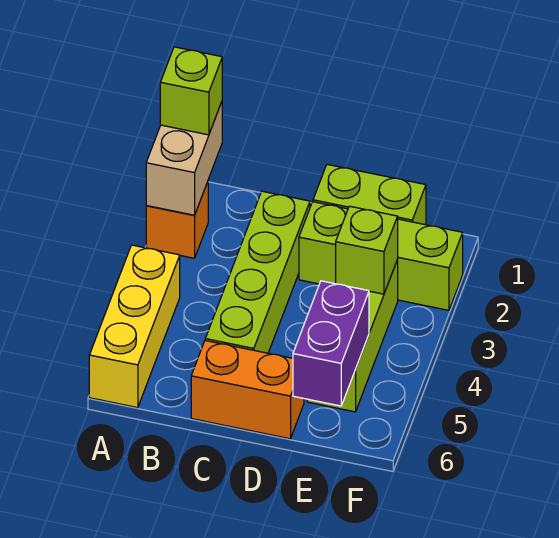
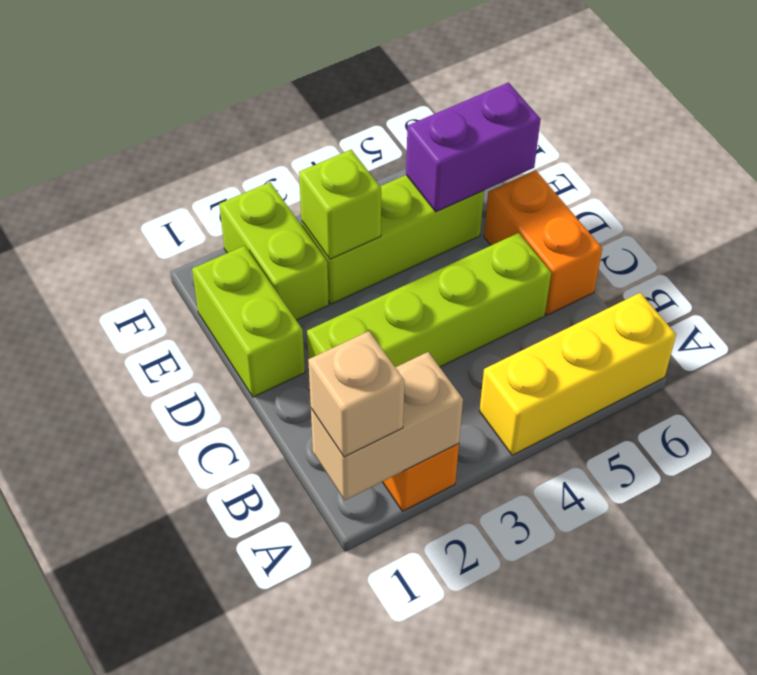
lime brick A1 level 3 -> tan brick A1 level 3
lime brick D2:F2 level 1 -> lime brick E2:F2 level 1

